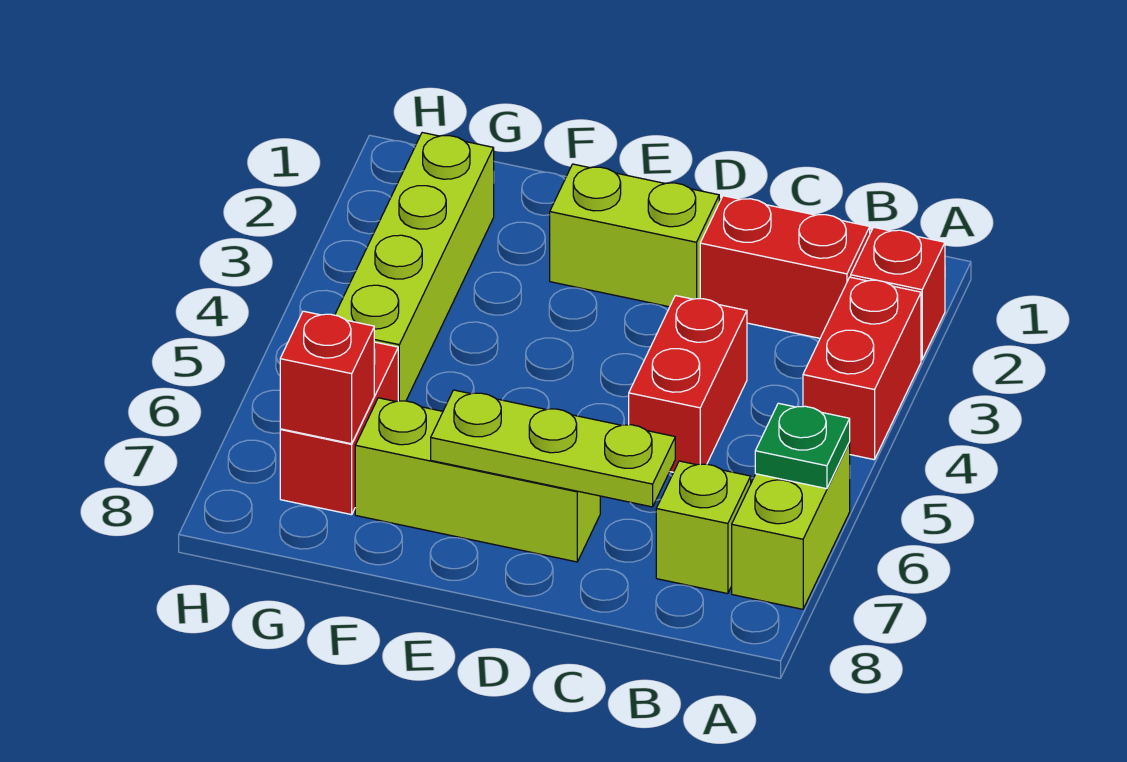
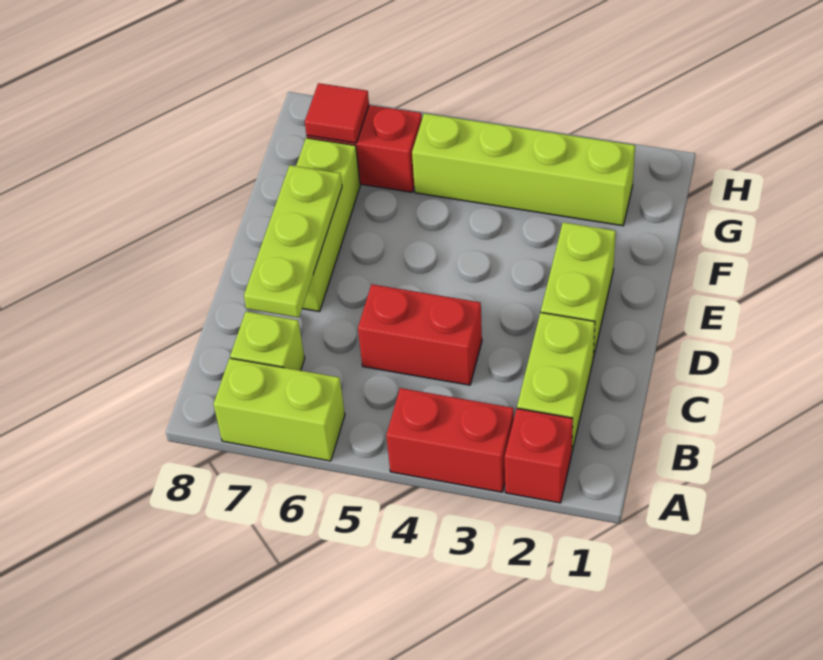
green plate A6 level 2 -> none
red brick B2:C2 level 1 -> lime brick B2:C2 level 1
red brick G7 level 2 -> red tile G7 level 2

